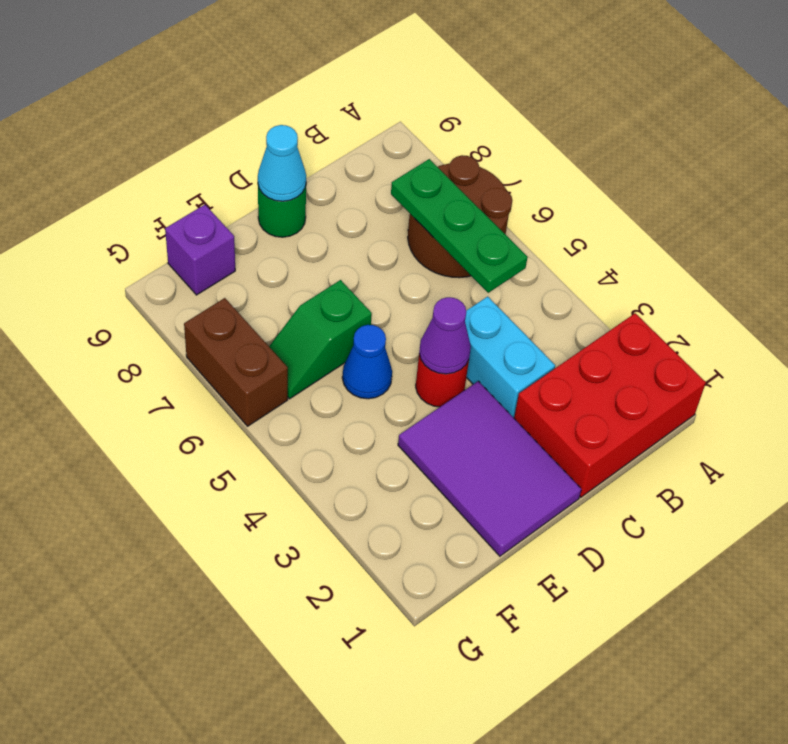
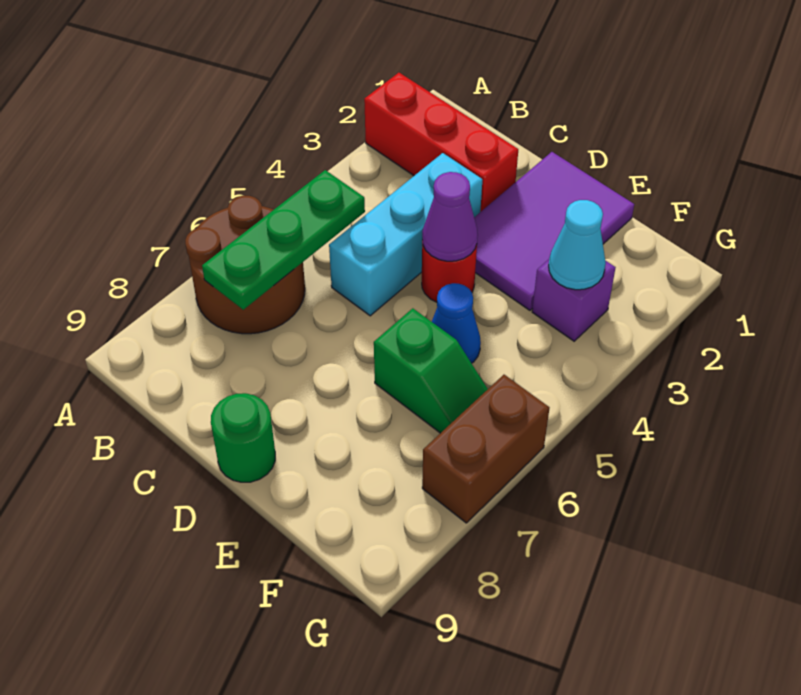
red brick A1:C2 level 1 -> red brick A2:C2 level 1
cyan brick C3:C4 level 1 -> cyan brick C3:C5 level 1
cyan cone D9 level 2 -> cyan cone F3 level 2
purple brick F9 level 1 -> purple brick F3 level 1

